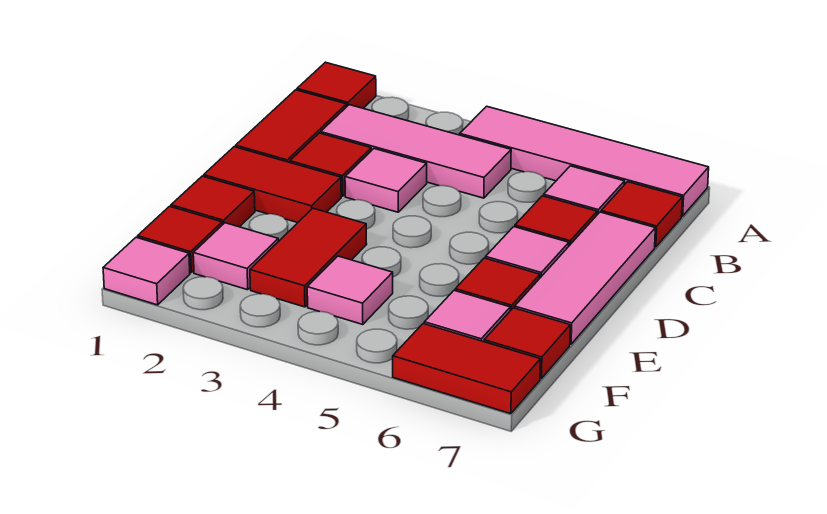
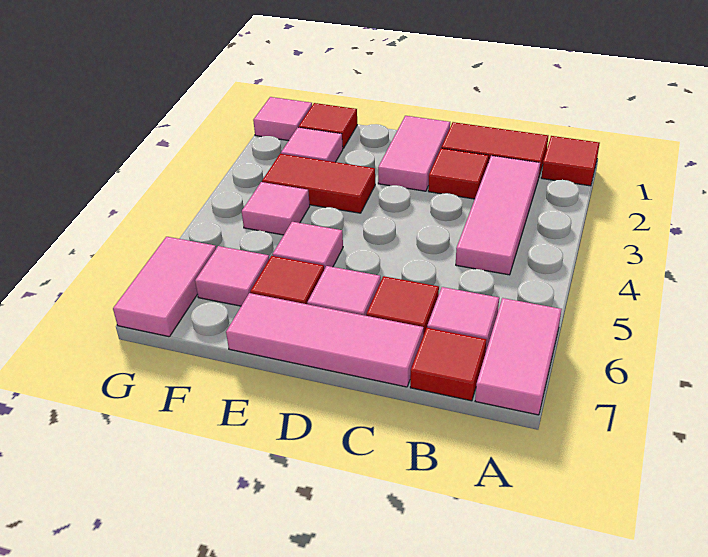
pink tile A4:A7 level 1 -> pink tile A6:A7 level 1
pink tile C3 level 1 -> pink tile E5 level 1
red tile D1:D2 level 1 -> pink tile D1:D2 level 1
red tile E1 level 1 -> none
red tile F7 level 1 -> none
red tile G6:G7 level 1 -> pink tile G6:G7 level 1

